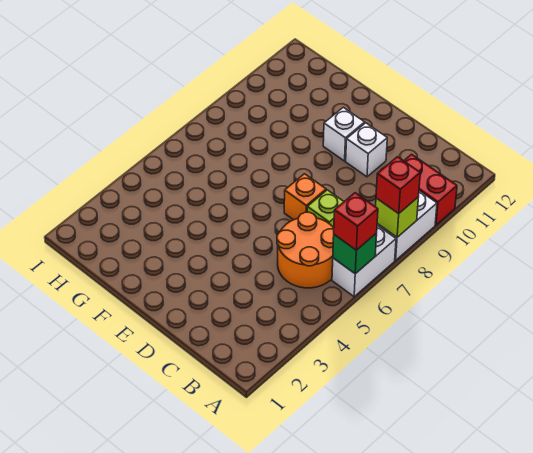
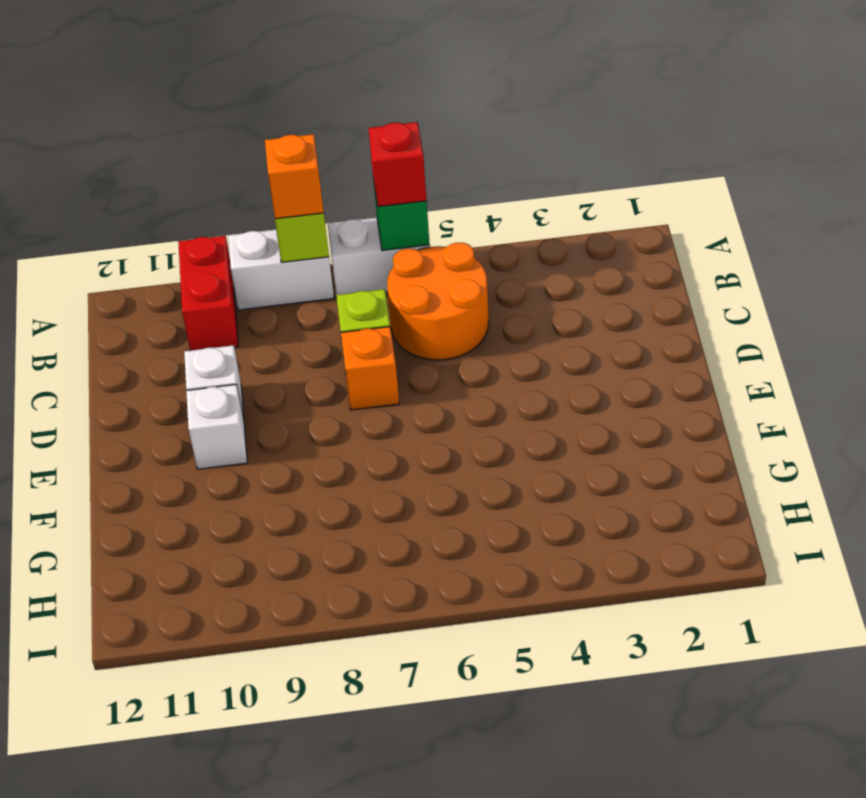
red brick A8 level 3 -> orange brick A8 level 3

